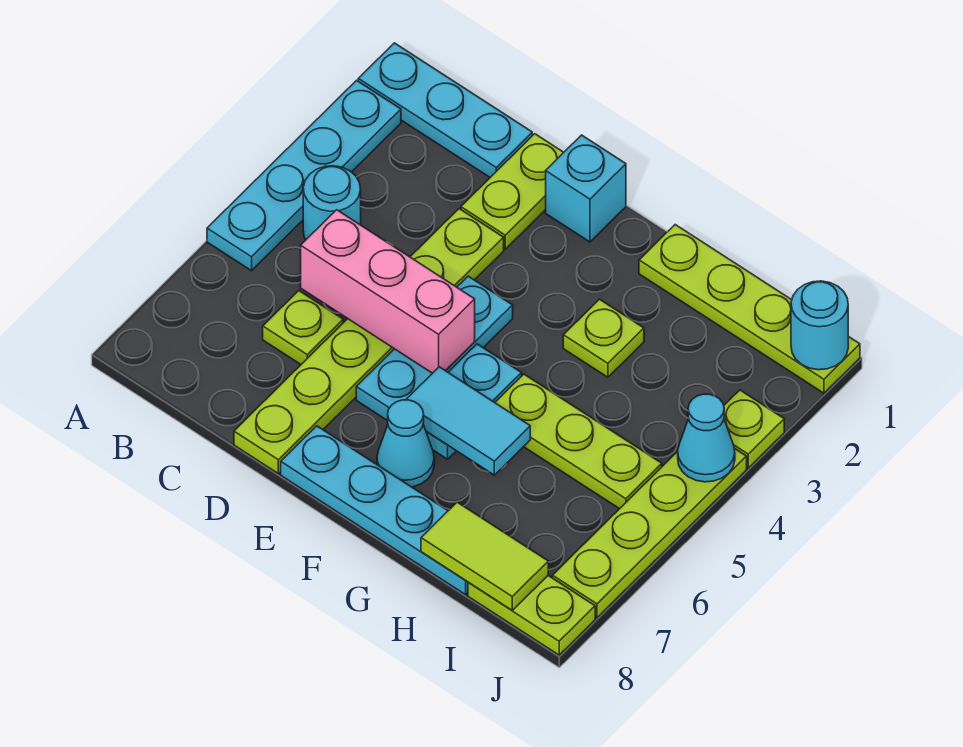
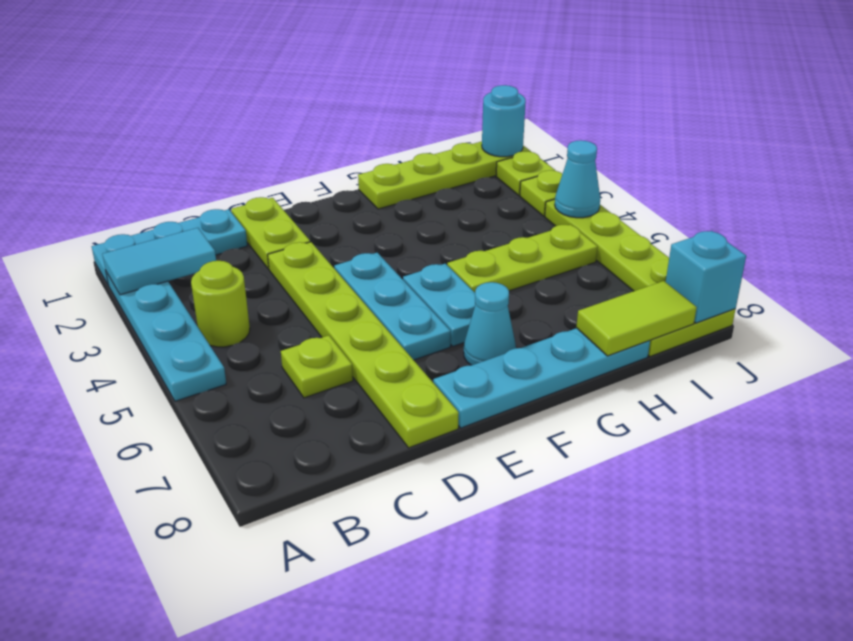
cyan round brick B4 level 1 -> lime round brick B4 level 1
pink brick C5:E5 level 2 -> none
cyan brick E1 level 1 -> cyan brick J8 level 2
cyan tile F6:G6 level 2 -> cyan tile A2:B2 level 2
lime plate G3 level 1 -> lime plate J2 level 1

